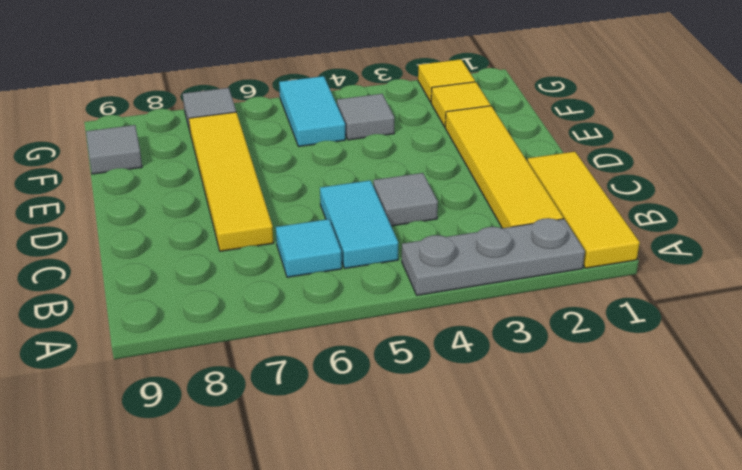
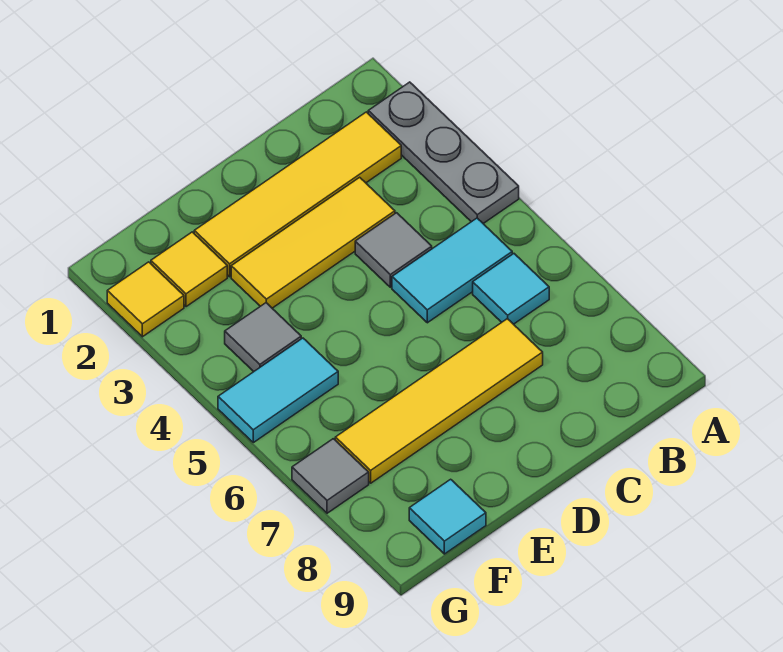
yellow tile A1:C1 level 1 -> yellow tile C3:E3 level 1
grey tile F9 level 1 -> cyan tile F9 level 1

